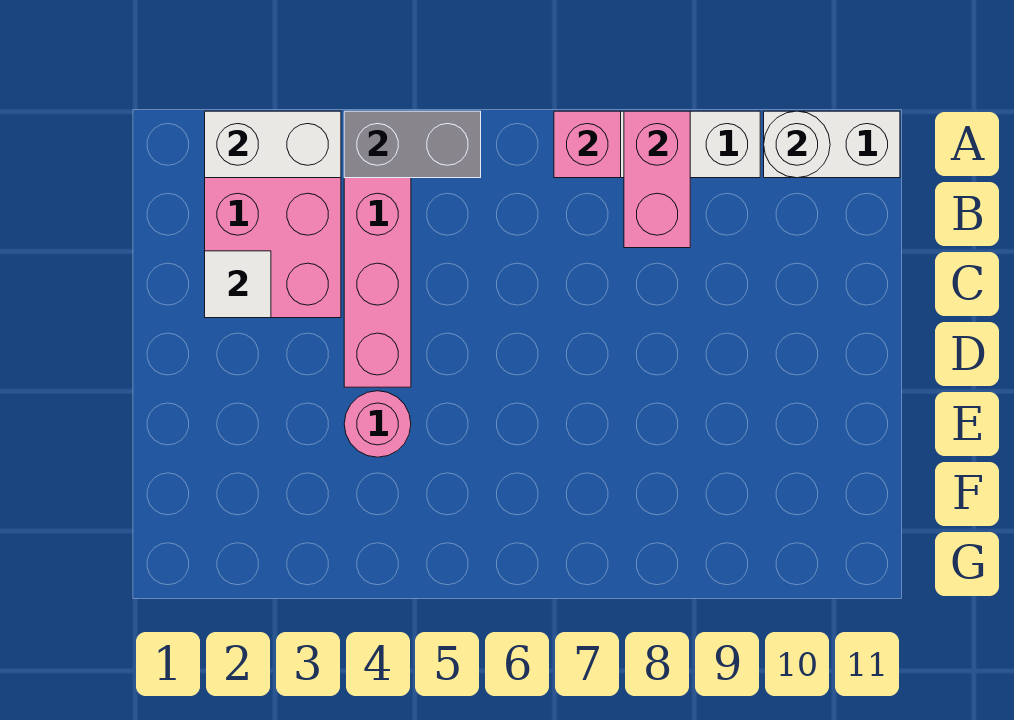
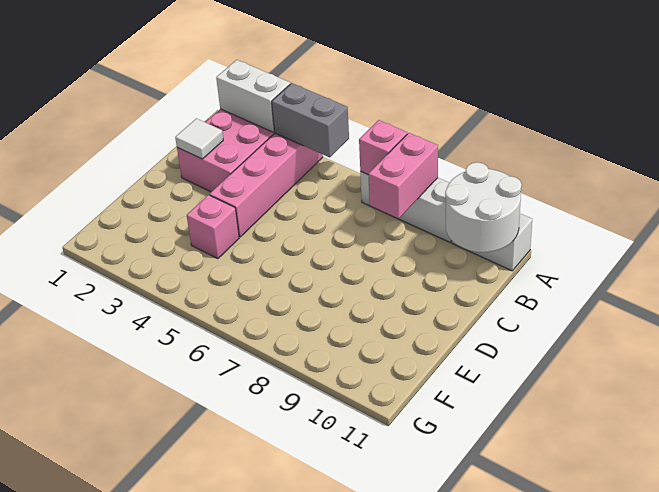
white round brick A10 level 2 -> white round brick A10:B11 level 2
pink round brick E4 level 1 -> pink brick E4 level 1

